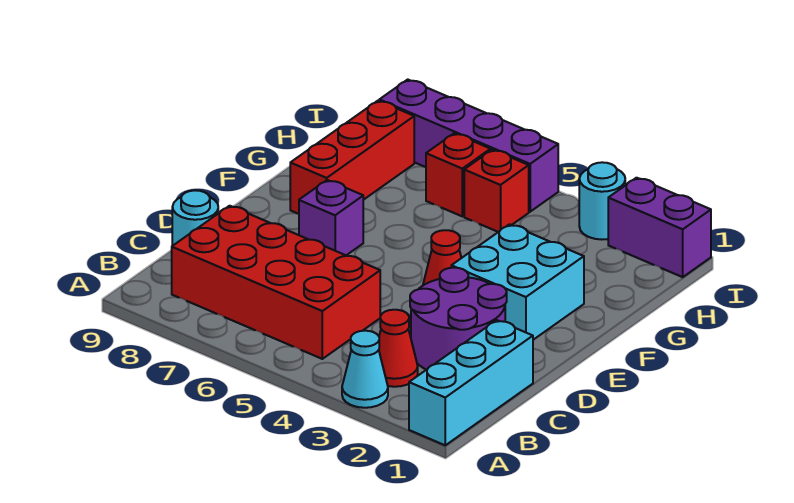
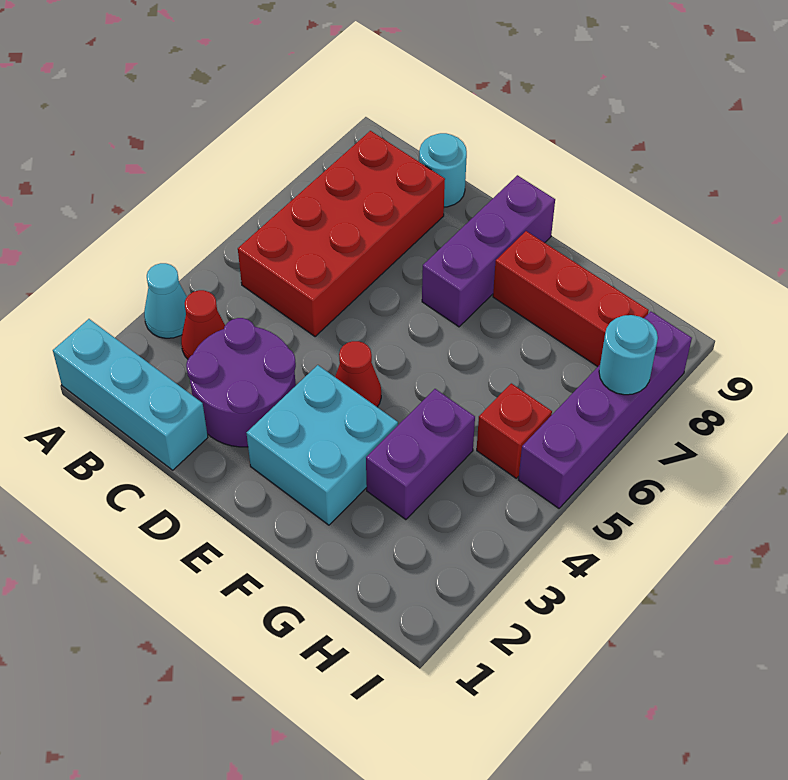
purple brick E7 level 1 -> purple brick E7:E9 level 1
red brick H6 level 1 -> none
purple brick I1:I2 level 1 -> purple brick G3:G4 level 1
cyan round brick I3 level 1 -> cyan round brick I7 level 2

